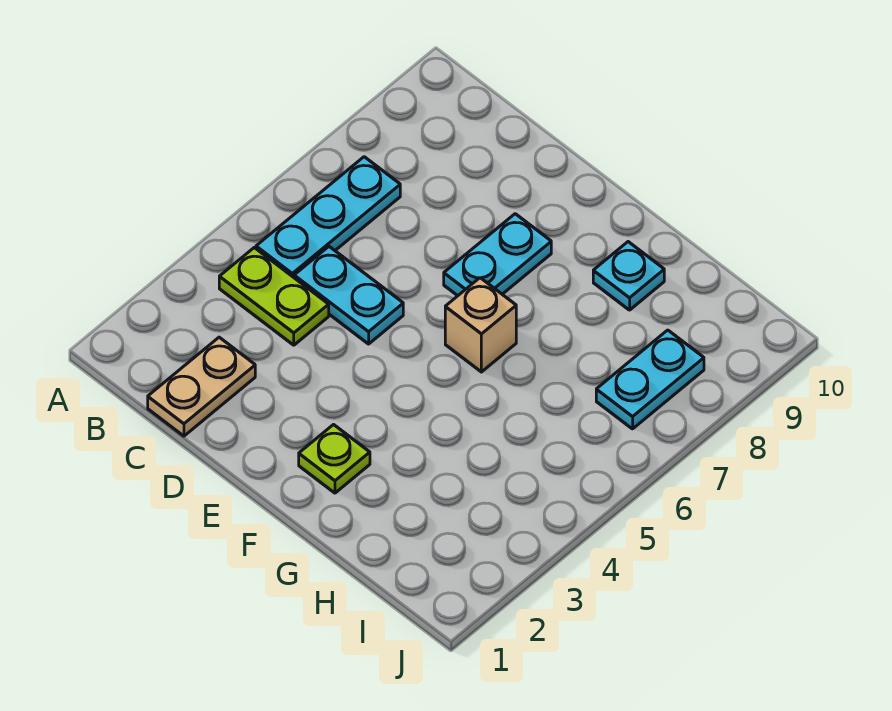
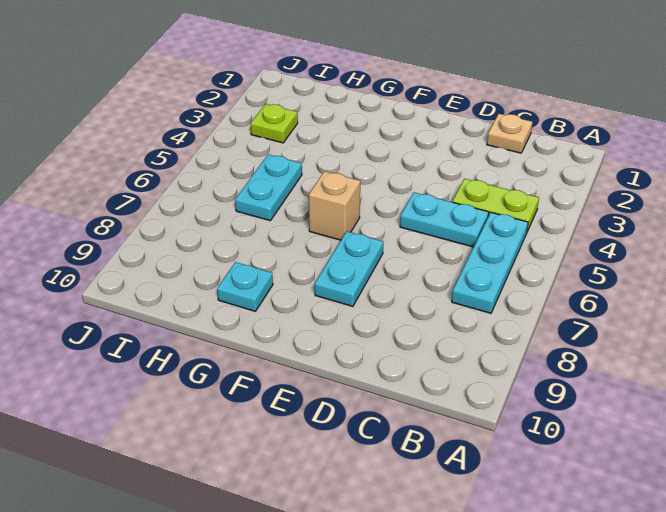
tan plate C1:C2 level 1 -> tan plate C1 level 1
lime plate F2 level 1 -> lime plate I3 level 1
cyan plate I7:I8 level 1 -> cyan plate H5:H6 level 1

